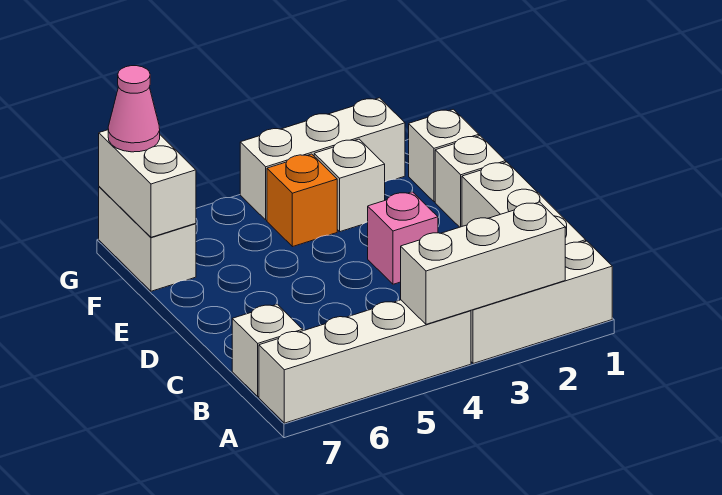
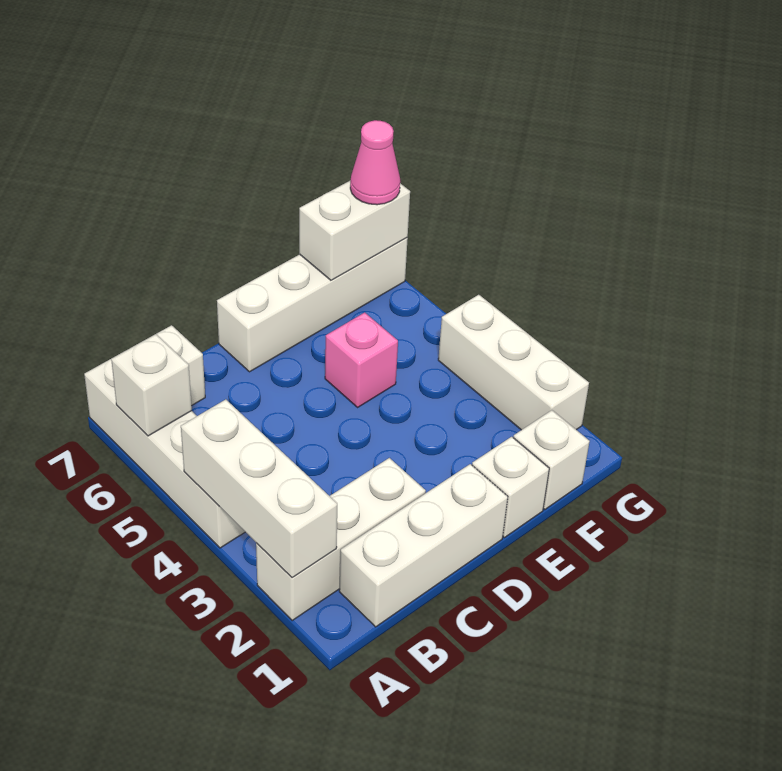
white brick A1:A3 level 1 -> white brick A2:C2 level 1
pink brick D3 level 1 -> pink brick E5 level 1
white brick F3 level 1 -> white brick A6 level 2
orange brick F4 level 1 -> none
white brick F7:G7 level 1 -> white brick D7:G7 level 1

